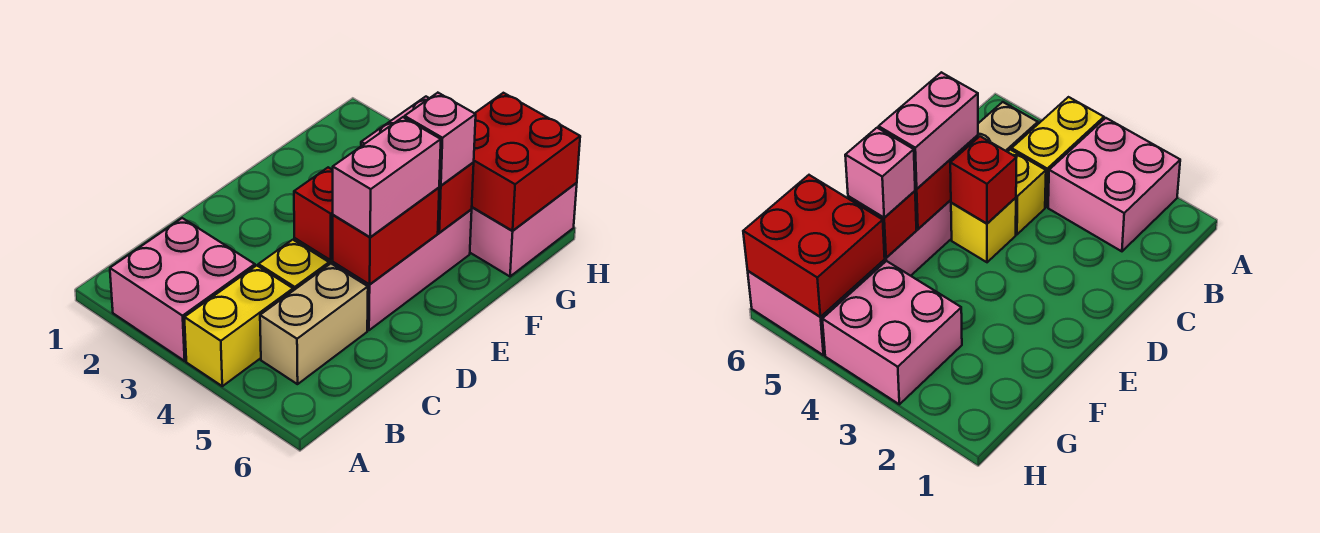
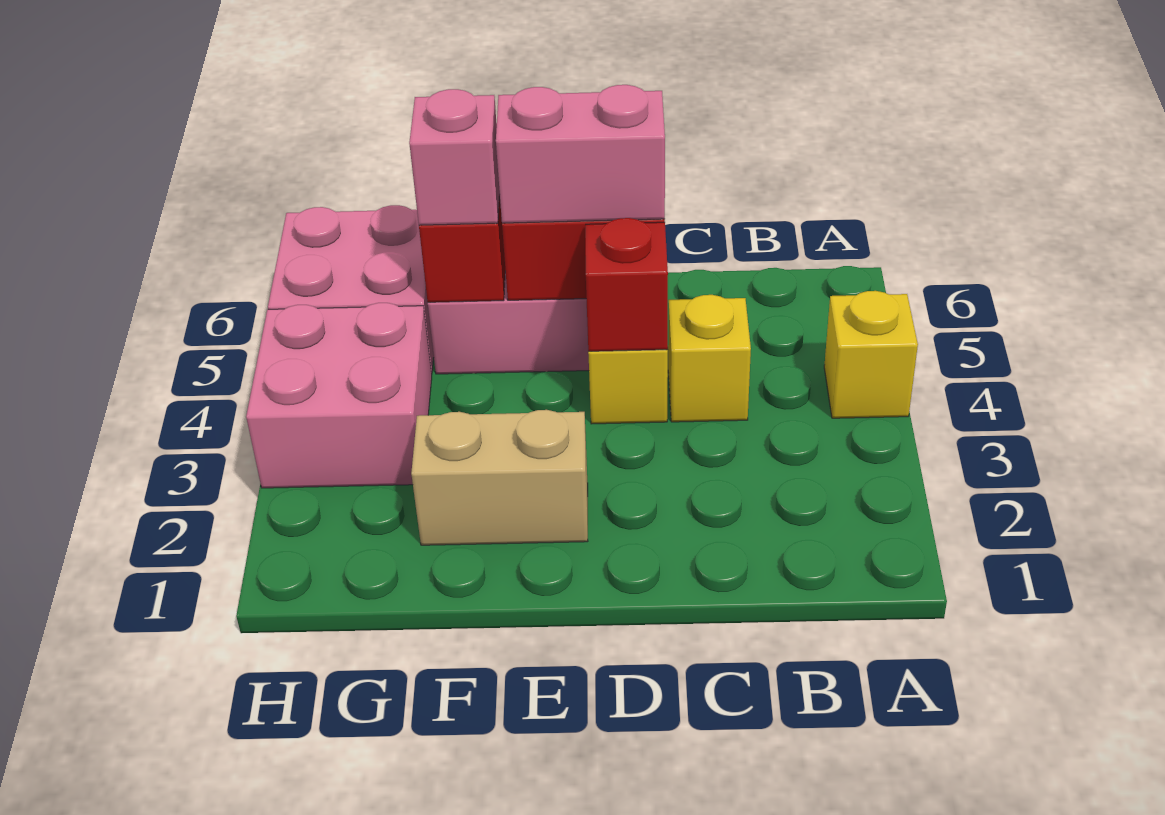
pink brick A2:B3 level 1 -> none
yellow brick A4:B4 level 1 -> yellow brick A4 level 1
tan brick B5:C5 level 1 -> tan brick E2:F2 level 1
red brick G5:H6 level 2 -> none

